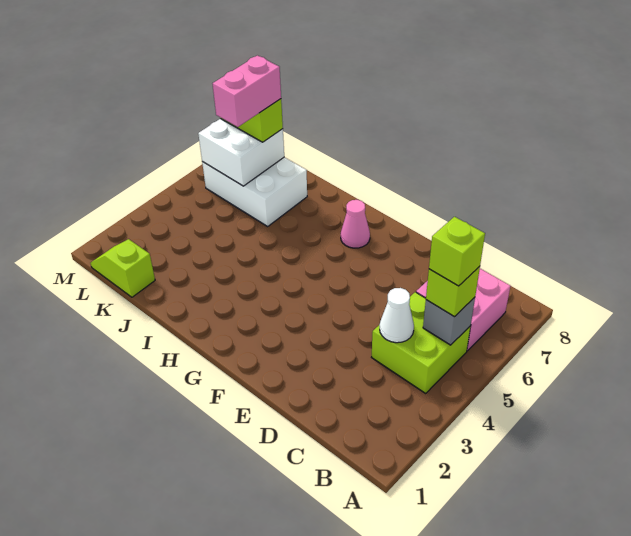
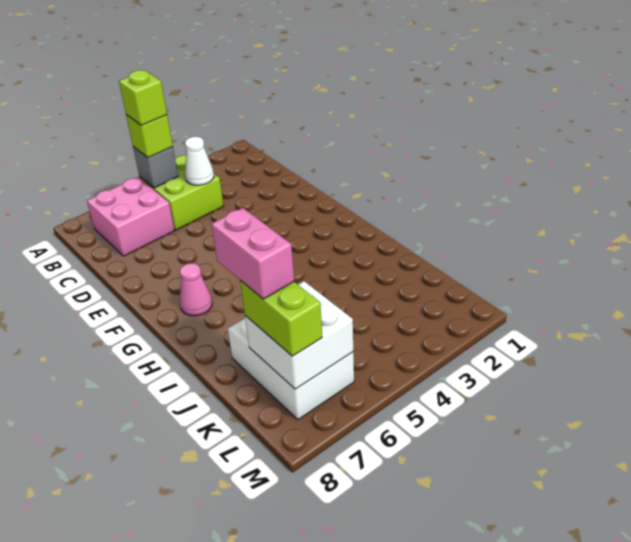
lime slope K1:L1 level 1 top K -> none
pink brick K6:K7 level 4 -> pink brick J7:K7 level 4

